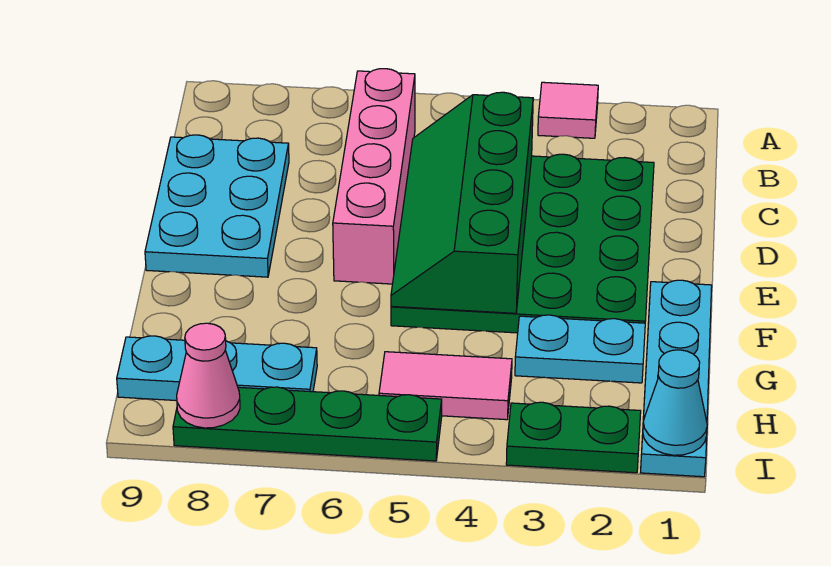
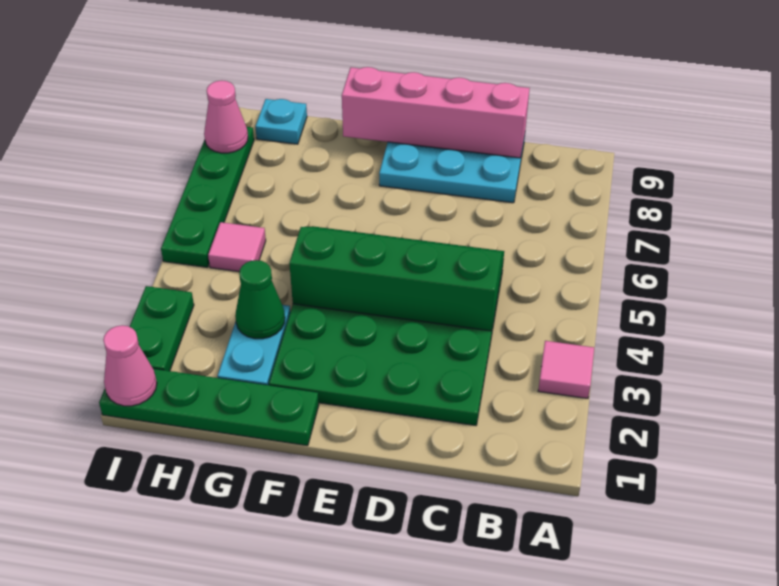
pink brick B6:E6 level 1 -> pink brick C9:F9 level 2
cyan plate F1:I1 level 1 -> green plate F1:I1 level 1
none -> green cone G3 level 2
pink tile H4:H5 level 1 -> pink tile H5 level 1
cyan plate H7:H9 level 1 -> cyan plate H9 level 1
cyan cone I1 level 2 -> pink cone I1 level 2

